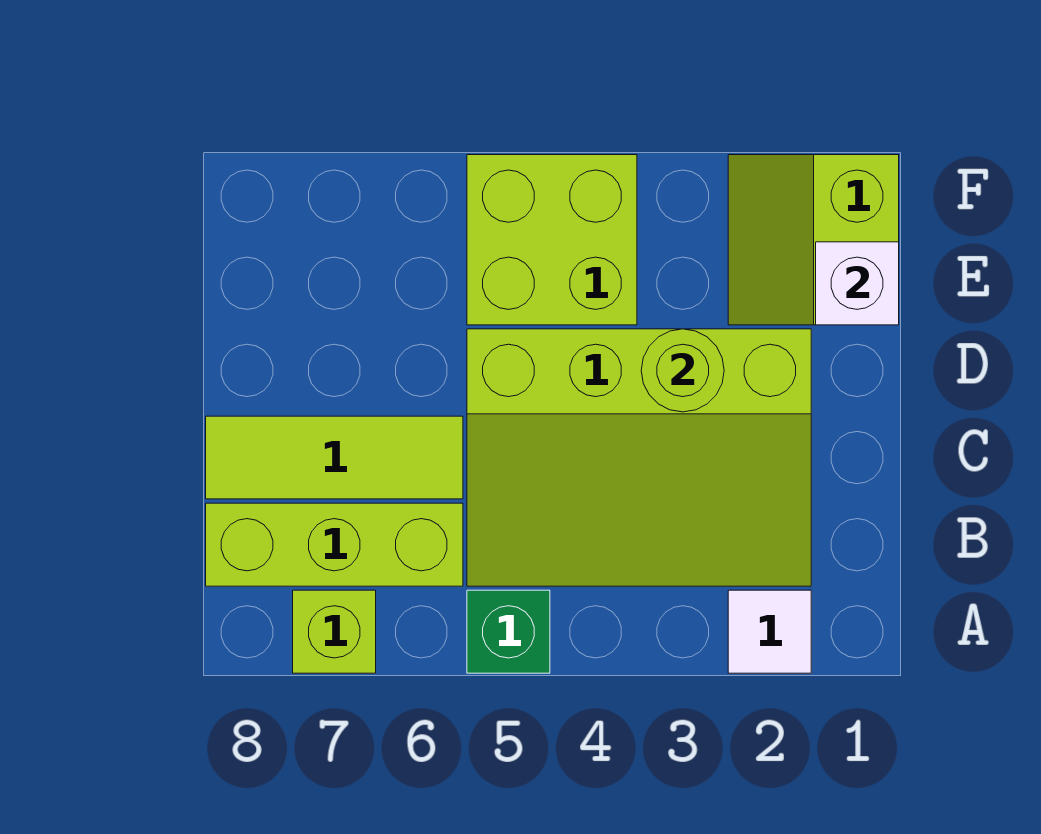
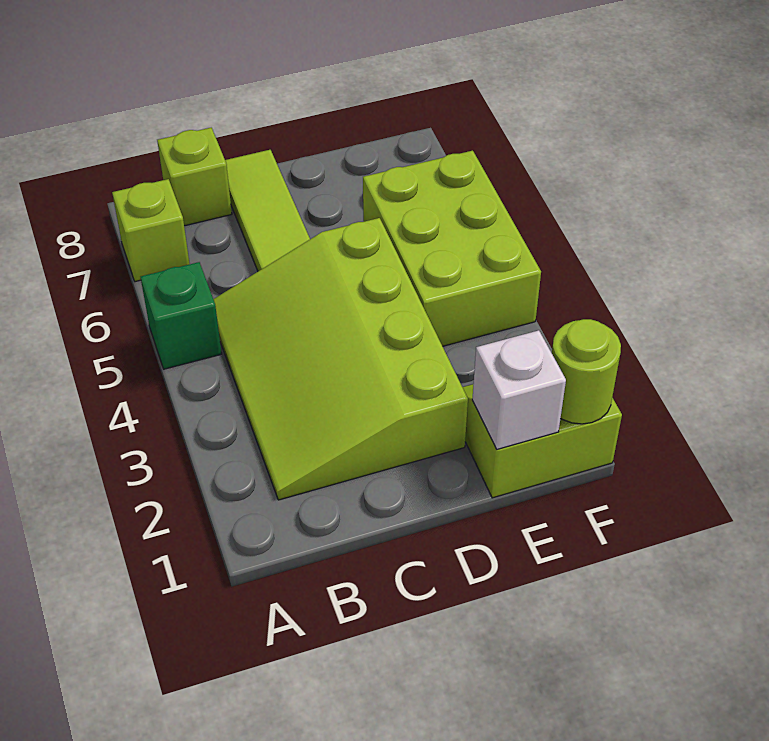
white tile A2 level 1 -> none
lime brick B6:B8 level 1 -> lime brick B8 level 1
lime round brick D3 level 2 -> lime round brick F1 level 2
lime brick E4:F5 level 1 -> lime brick E4:F6 level 1

